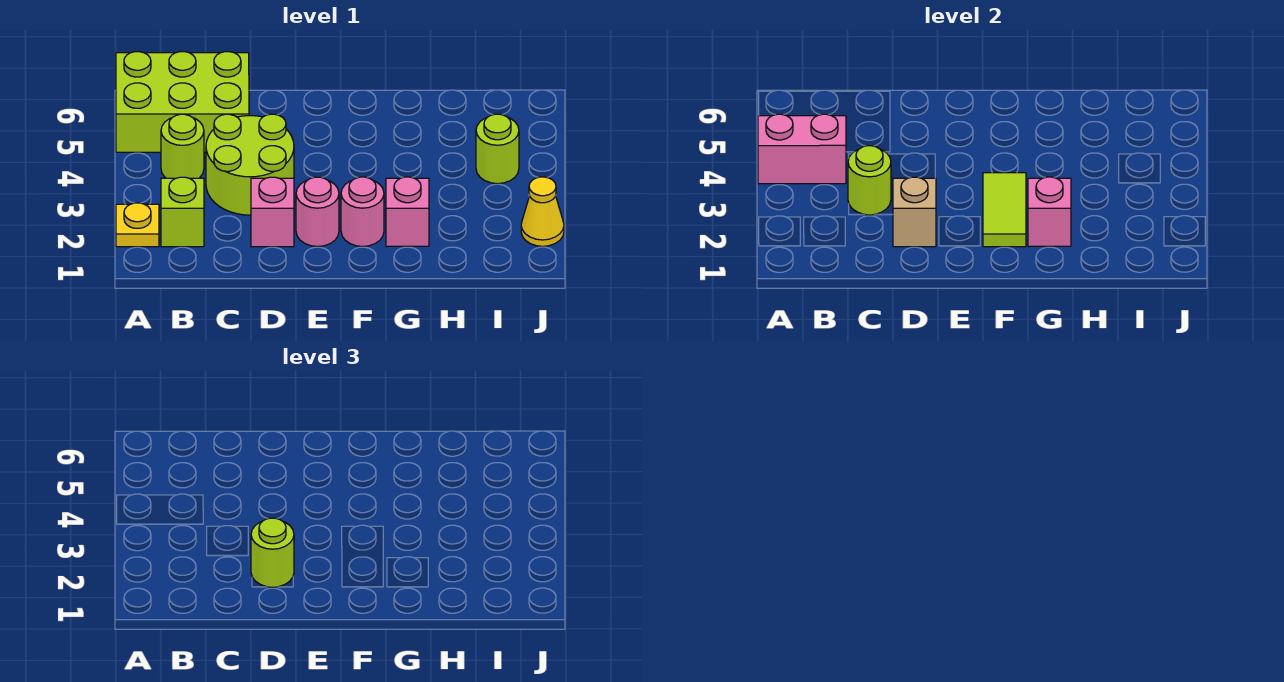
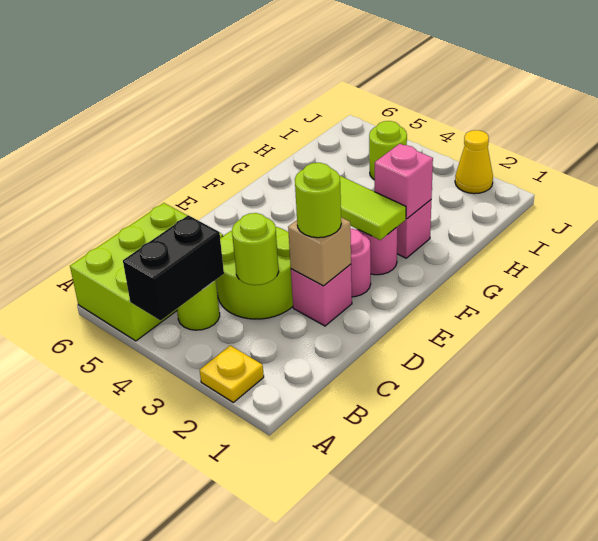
pink brick A4:B4 level 2 -> black brick A4:B4 level 2
lime brick B2 level 1 -> none

